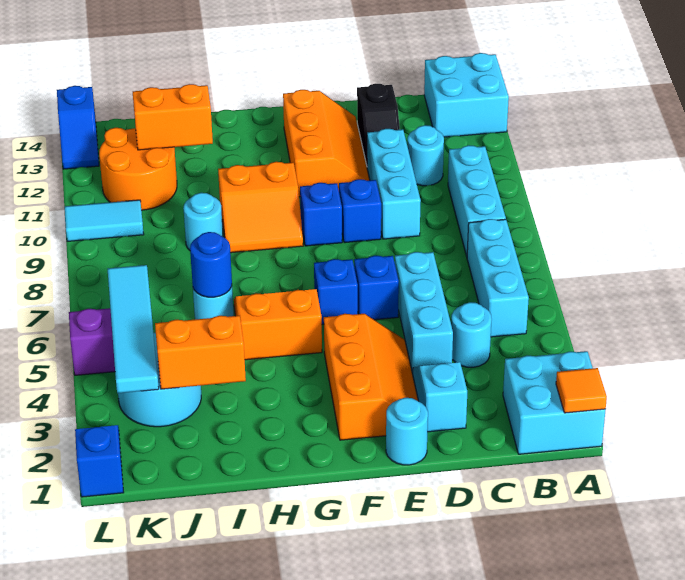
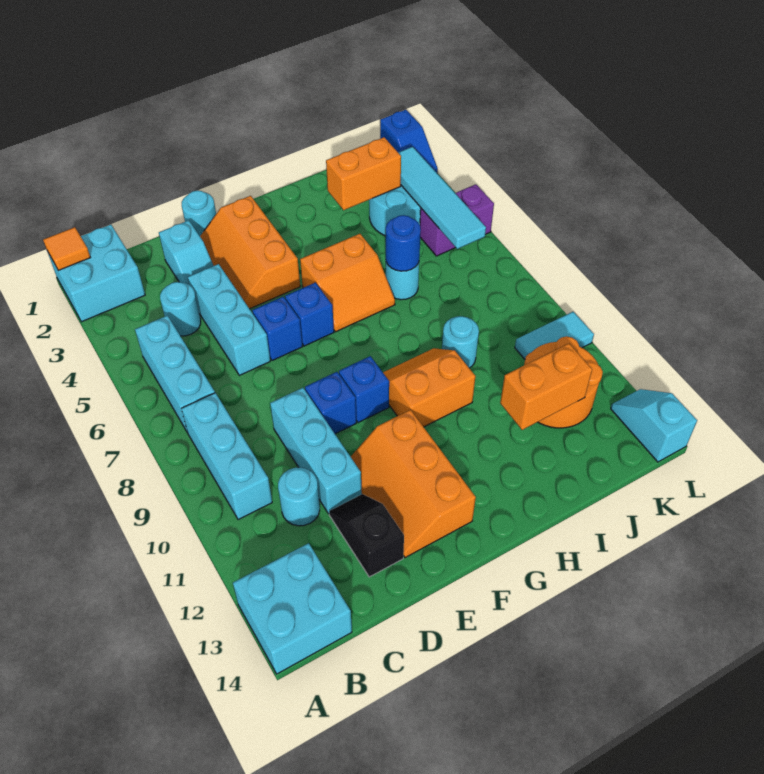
blue slope L13:L14 level 1 top 14 -> cyan slope L13:L14 level 1 top 14

